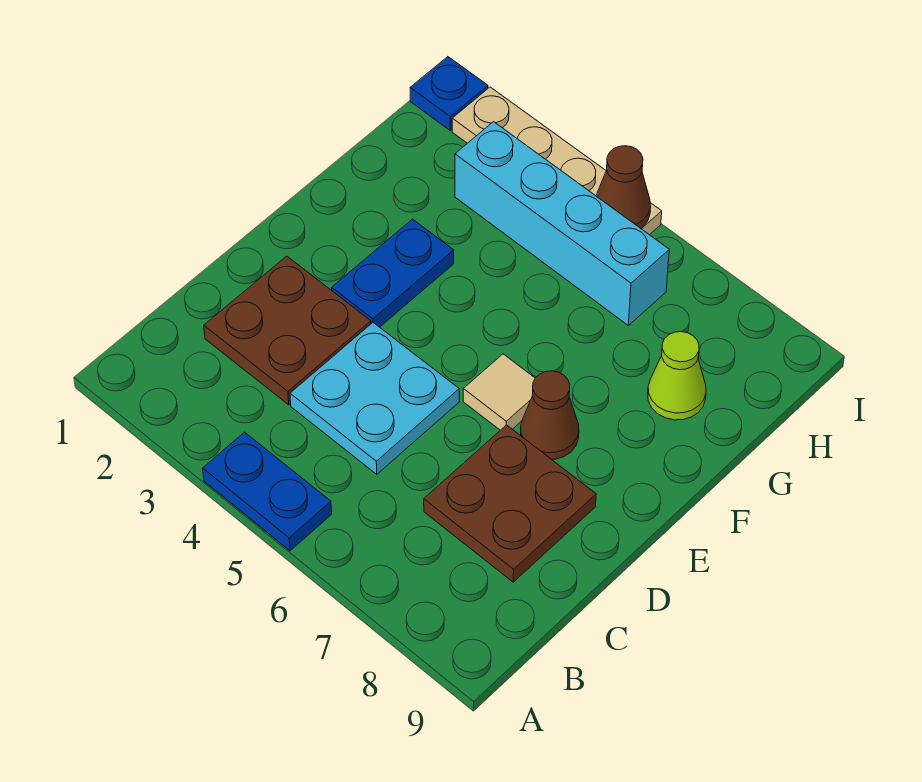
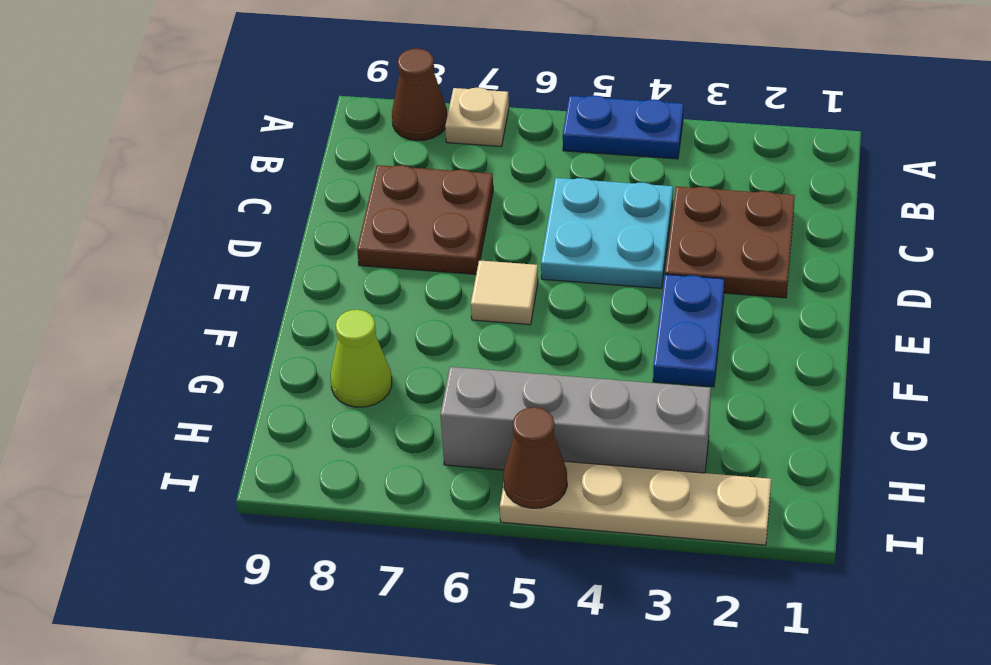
none -> tan plate A7 level 1
brown cone E7 level 1 -> brown cone A8 level 1
cyan brick H3:H6 level 1 -> grey brick H3:H6 level 1
blue plate I1 level 1 -> none

